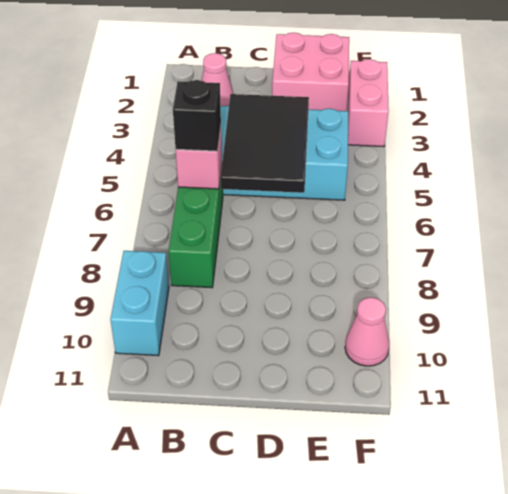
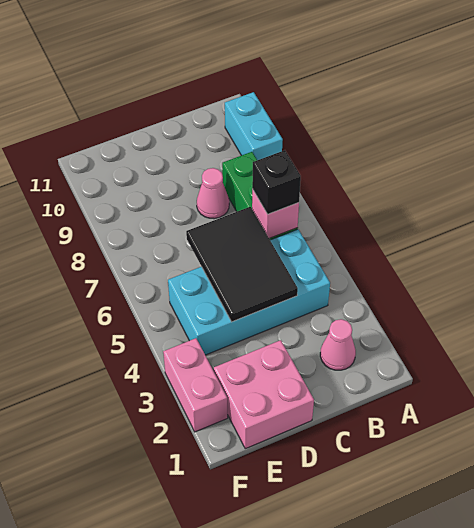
pink cone F10 level 1 -> pink cone C8 level 1

